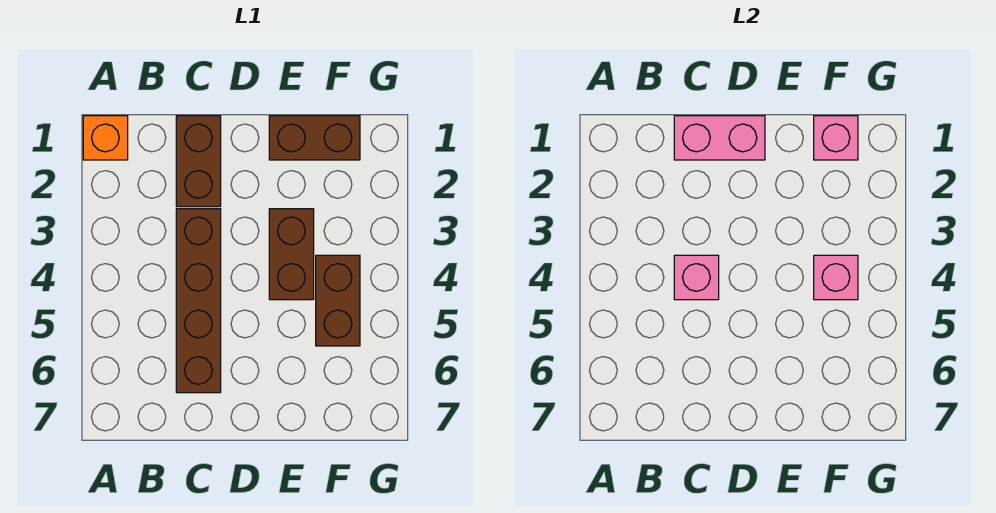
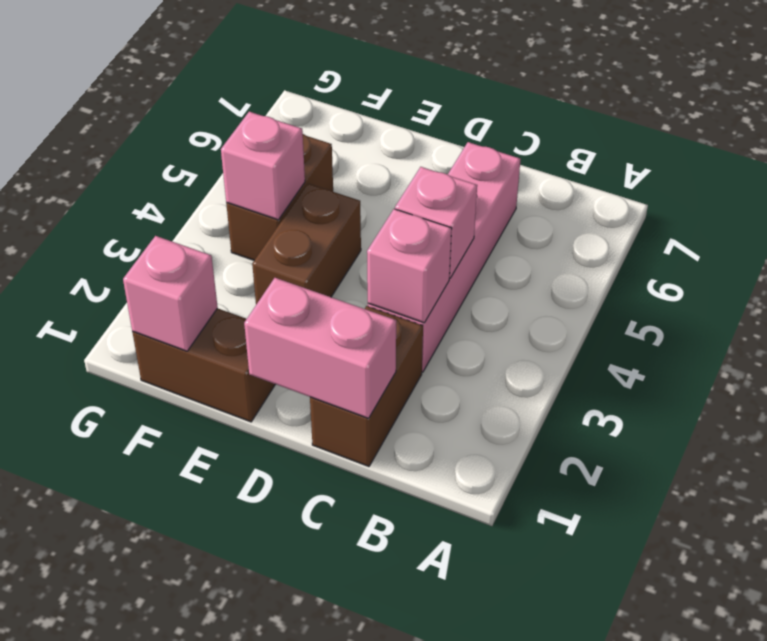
orange brick A1 level 1 -> none
brown brick C3:C6 level 1 -> pink brick C3:C6 level 1
none -> pink brick C3 level 2

